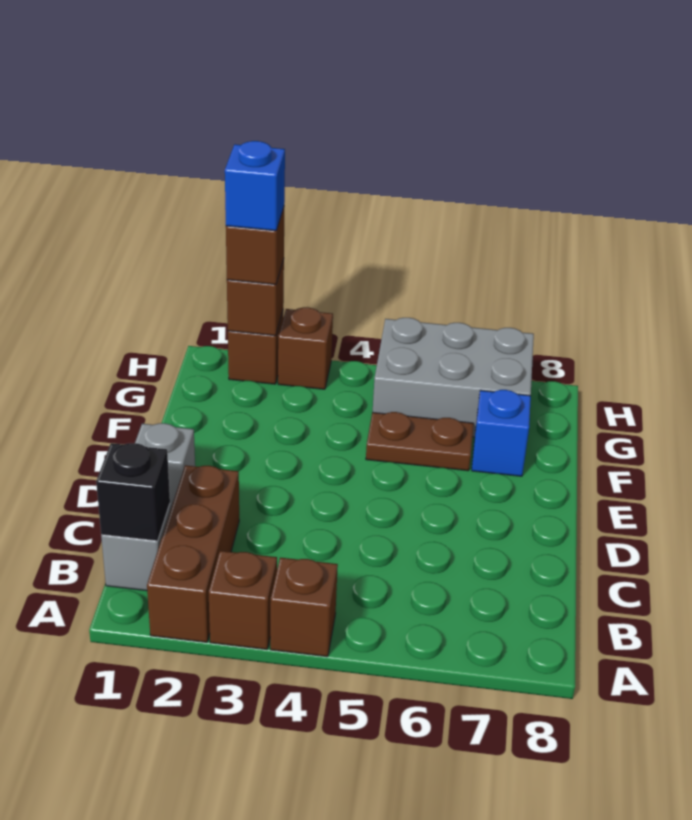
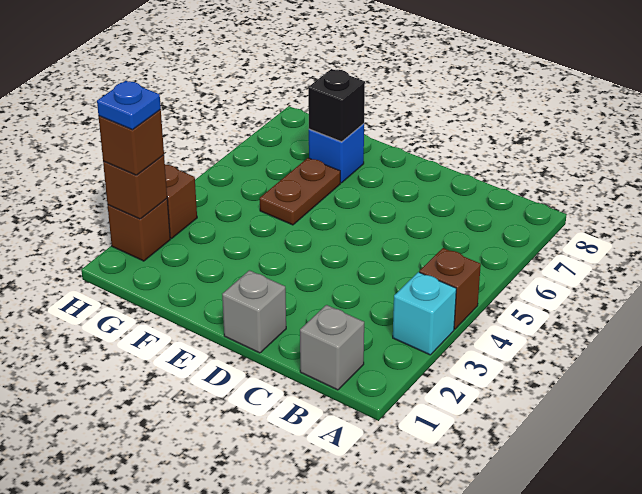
brown brick A2:C2 level 1 -> none
brown brick A3 level 1 -> cyan brick A3 level 1
black brick B1 level 2 -> black brick F7 level 2
grey brick G5:H7 level 1 -> none
blue brick H2 level 4 -> blue plate H2 level 4

